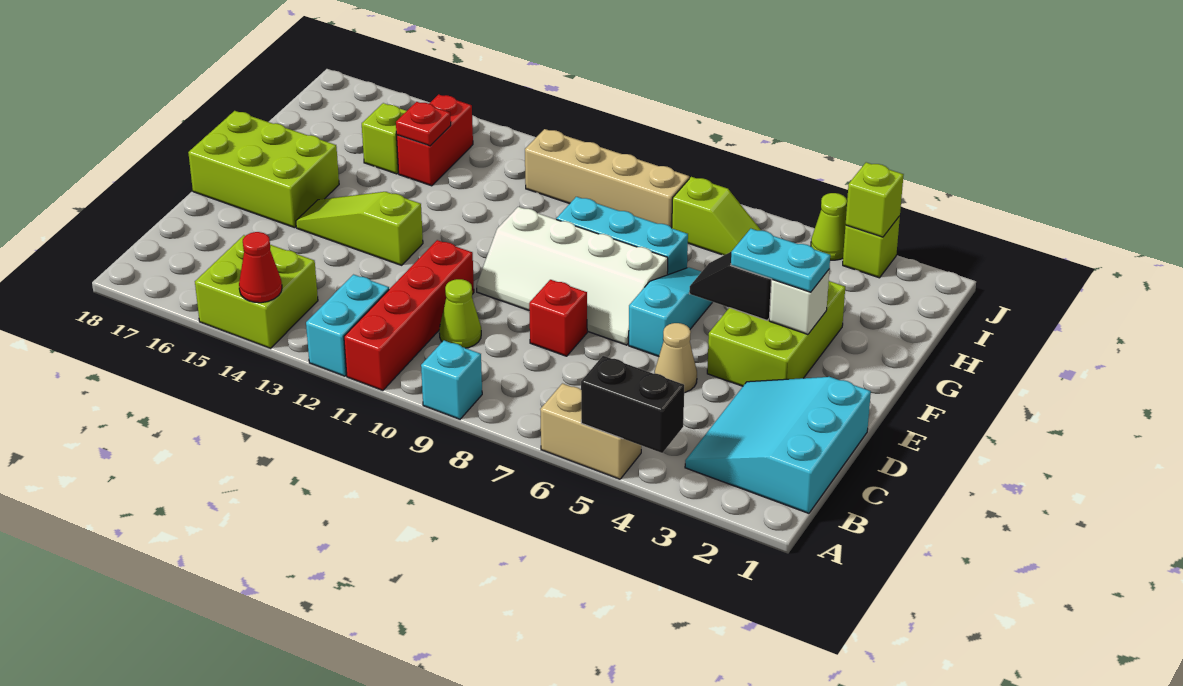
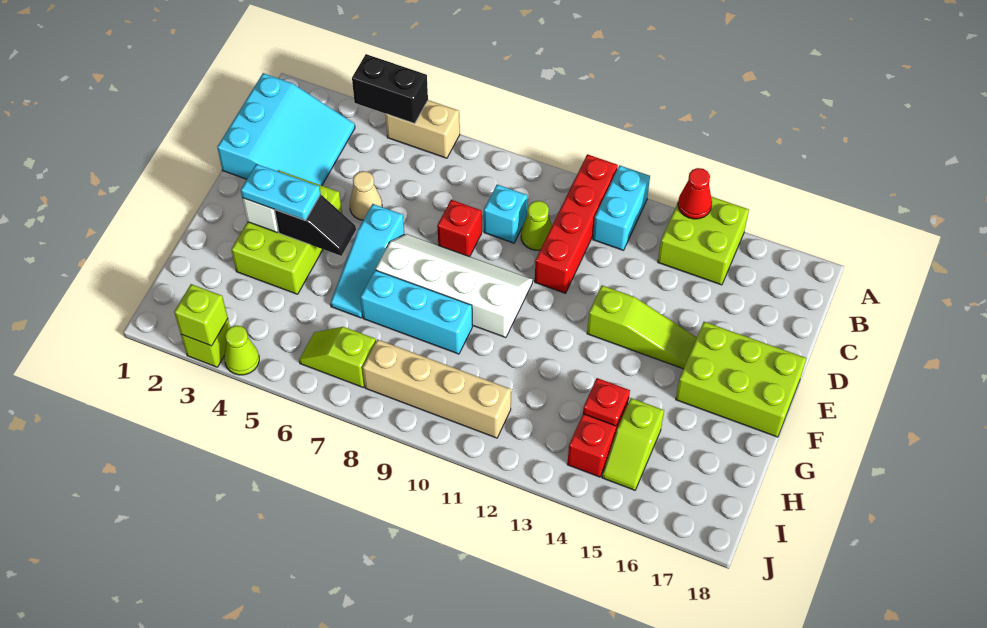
cyan brick A9 level 1 -> cyan brick C9 level 1

